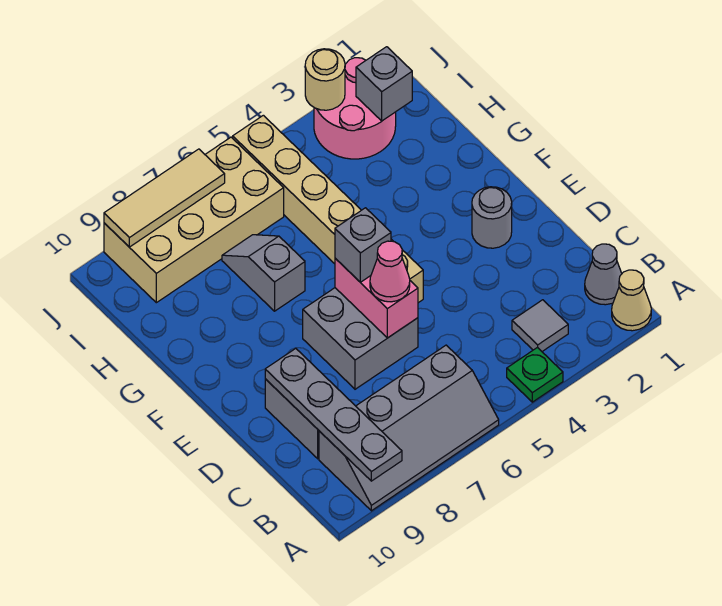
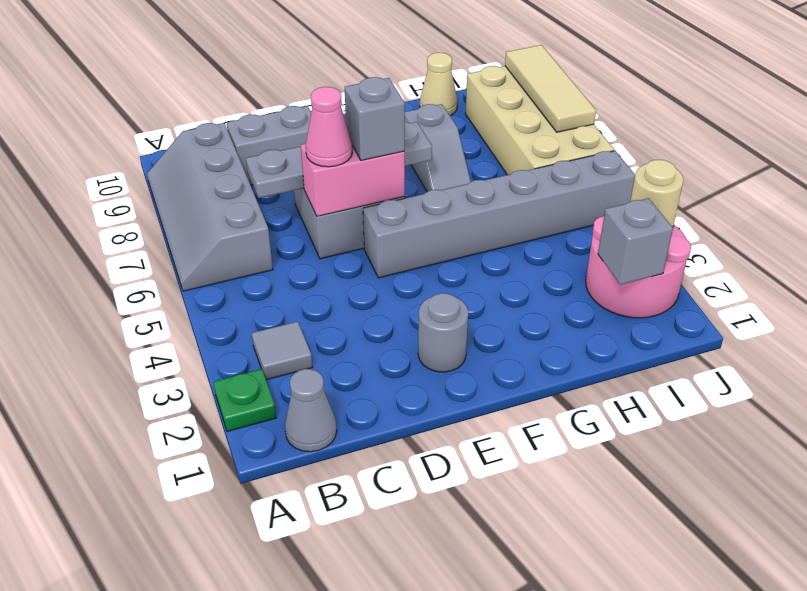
tan cone A1 level 1 -> tan cone H10 level 1
green plate A4 level 1 -> green plate A2 level 1
grey plate A9:D9 level 2 -> grey plate C7:F7 level 2
tan brick E5:J5 level 1 -> grey brick E5:J5 level 1
grey slope G7:H7 level 1 top G -> grey slope G7:G8 level 1 top 8

